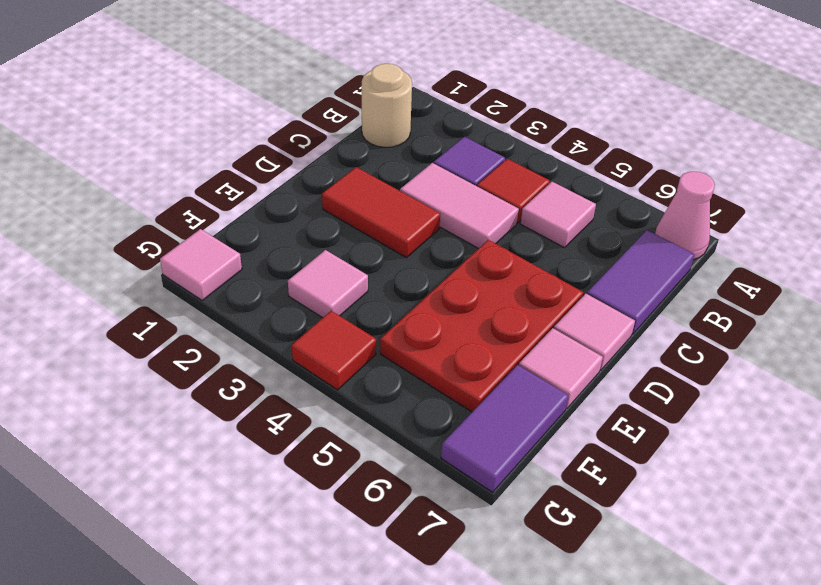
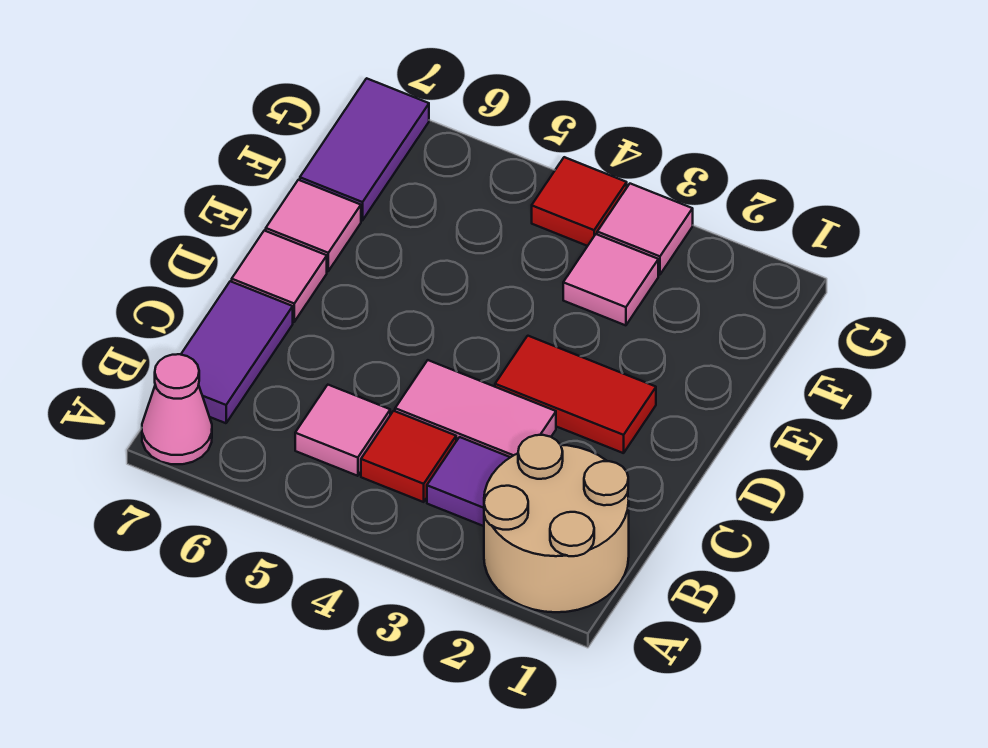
tan round brick B1 level 1 -> tan round brick A1:B2 level 1
red plate D5:F6 level 1 -> none
pink tile G1 level 1 -> pink tile G3 level 1

